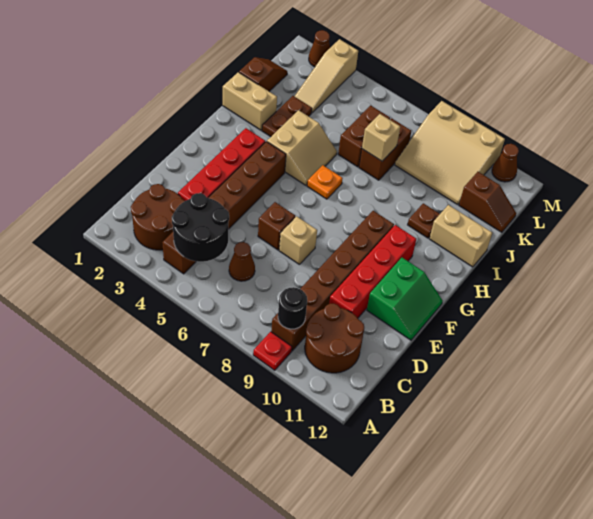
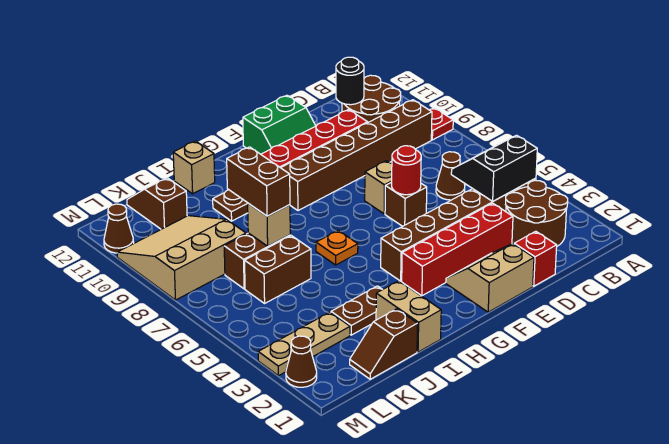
black round brick B4:C5 level 2 -> black slope B4:C5 level 2 top 4
black round brick B9 level 2 -> black round brick C11 level 2
none -> red brick D1 level 1
none -> red round brick E6 level 2
green slope E11:F12 level 1 top 11 -> green slope E11:F12 level 1 top 12
tan slope H4:I5 level 1 top 4 -> tan slope E1:F2 level 1 top 1
tan brick I11:I12 level 1 -> tan brick I12 level 1
none -> brown brick J7:J8 level 3
tan slope K3:M3 level 1 top M -> tan plate K3:M3 level 1
tan slope K8:M10 level 1 top M -> tan slope K8:M10 level 1 top 8

